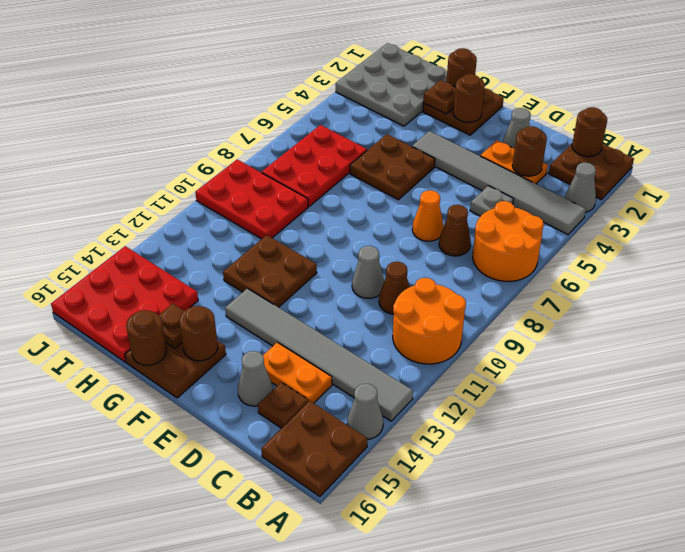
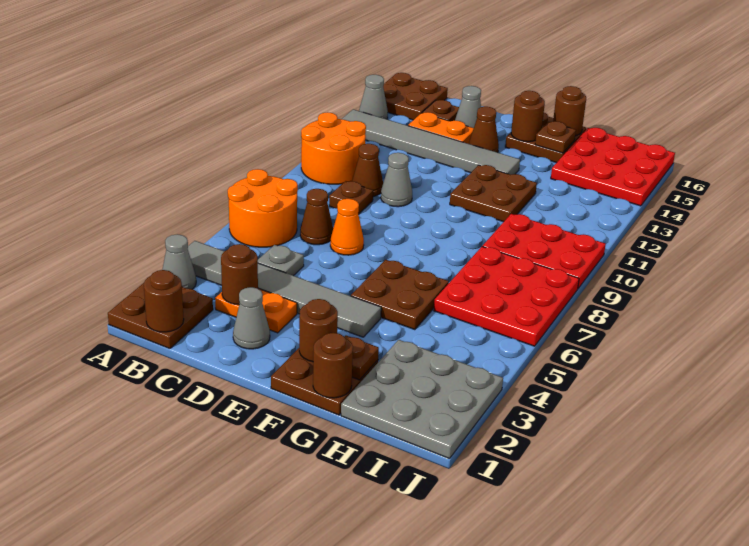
none -> brown plate C9 level 1
none -> brown cone E14 level 1
red plate H6:I8 level 1 -> red plate H6:J8 level 1

